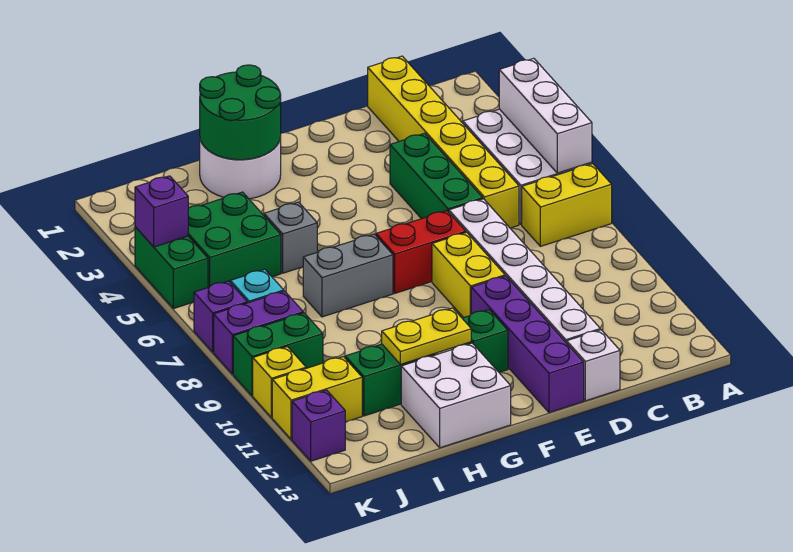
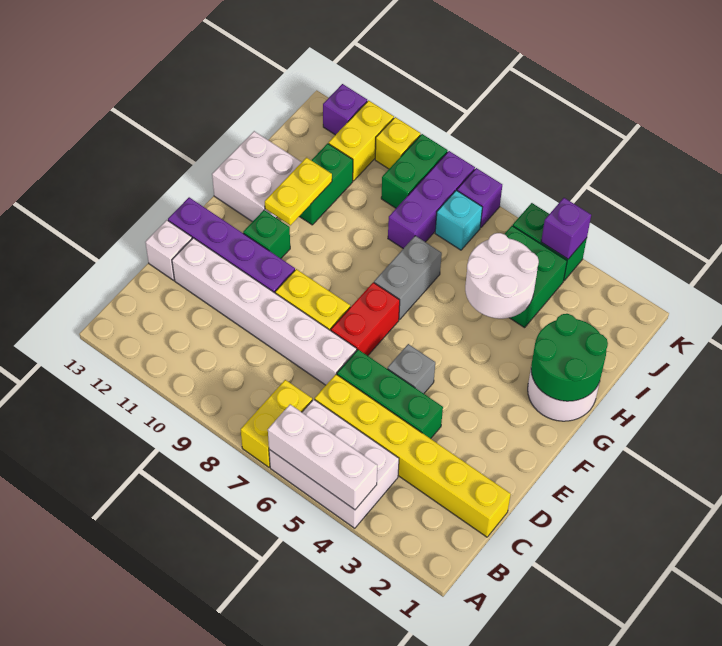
none -> white round brick H4:I5 level 2
grey brick H5 level 1 -> grey brick E5 level 1
purple brick J8:K8 level 1 -> purple brick I8:K8 level 1

